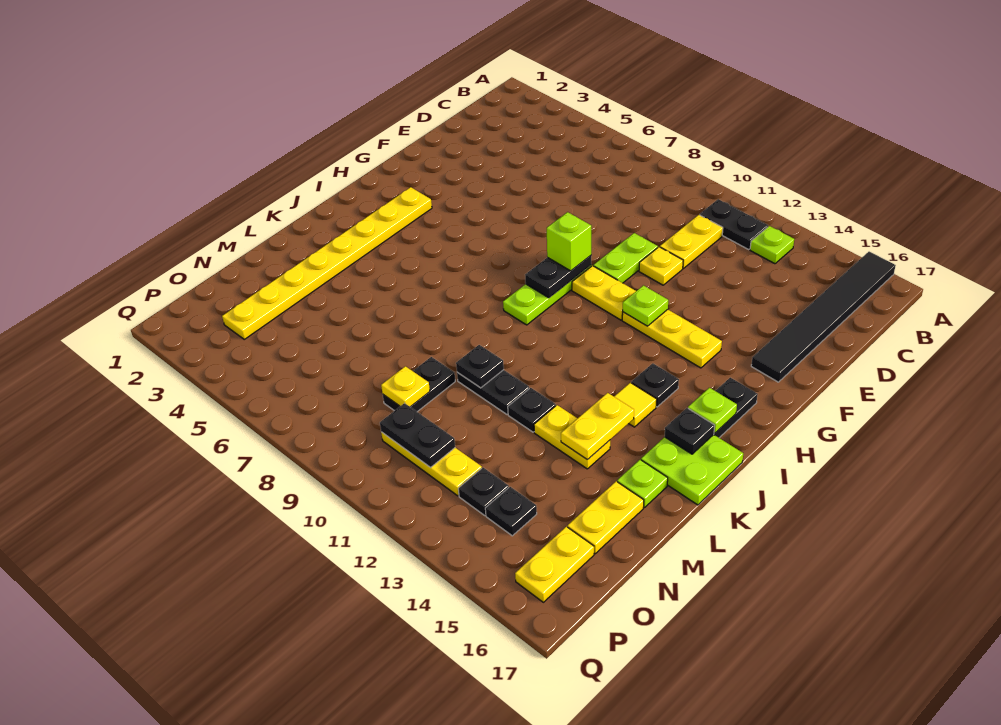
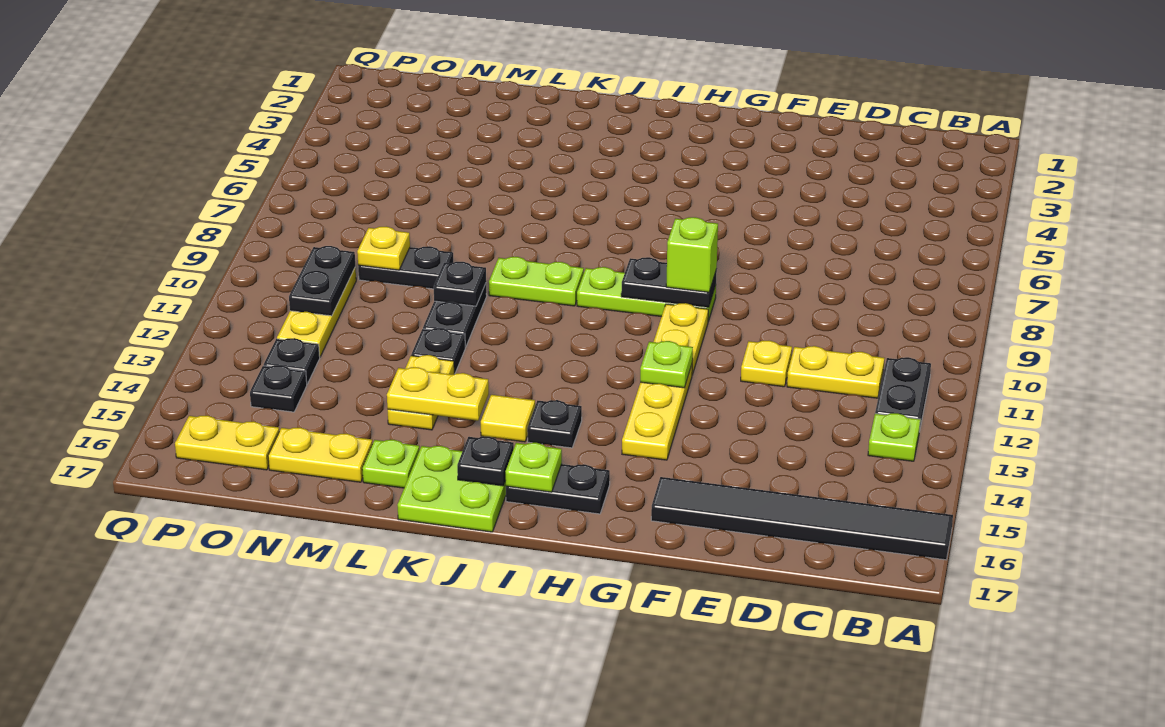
lime plate E10:F10 level 1 -> lime plate J9:K9 level 1
yellow plate H3:O3 level 1 -> none

